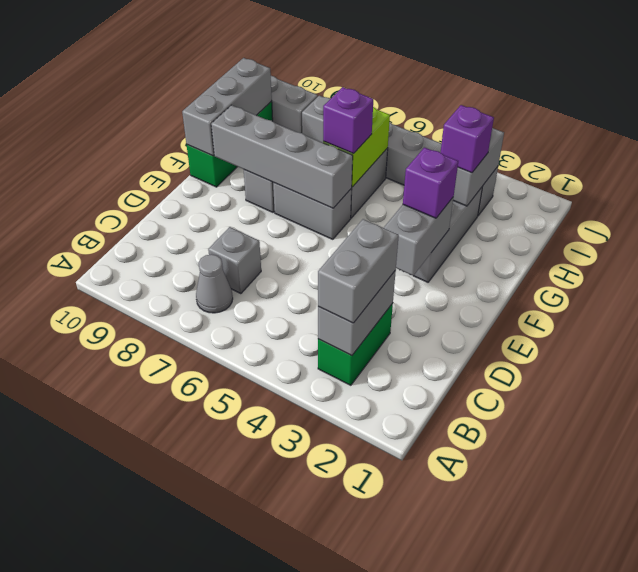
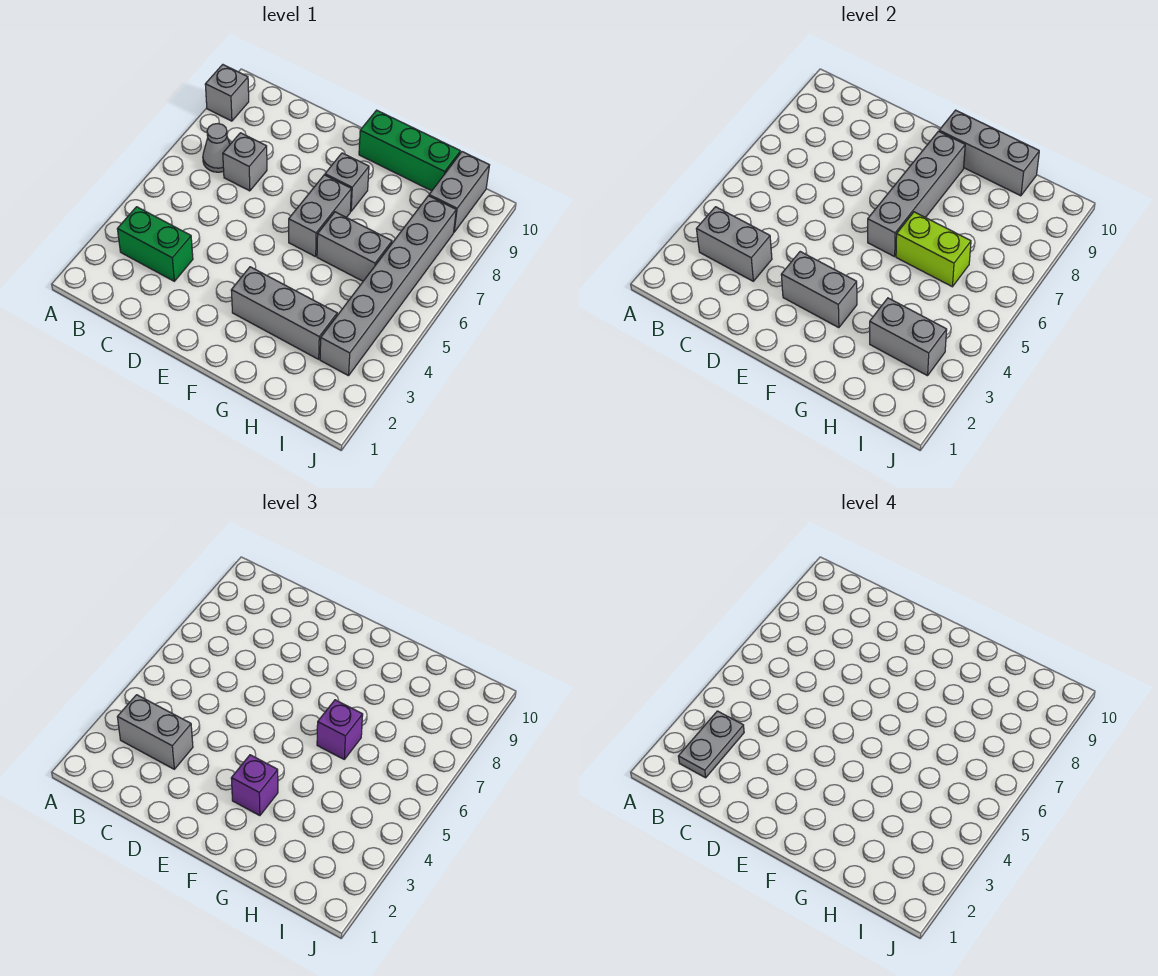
none -> grey brick A9 level 1
none -> grey plate B2:B3 level 4
purple brick H3 level 3 -> none

